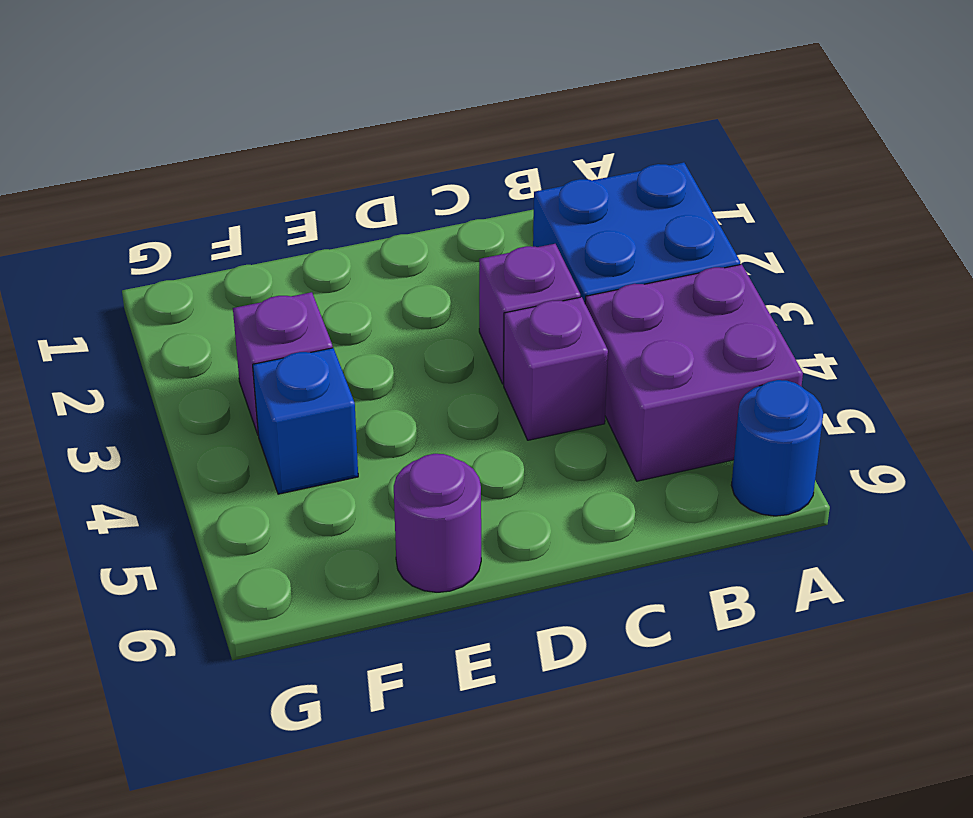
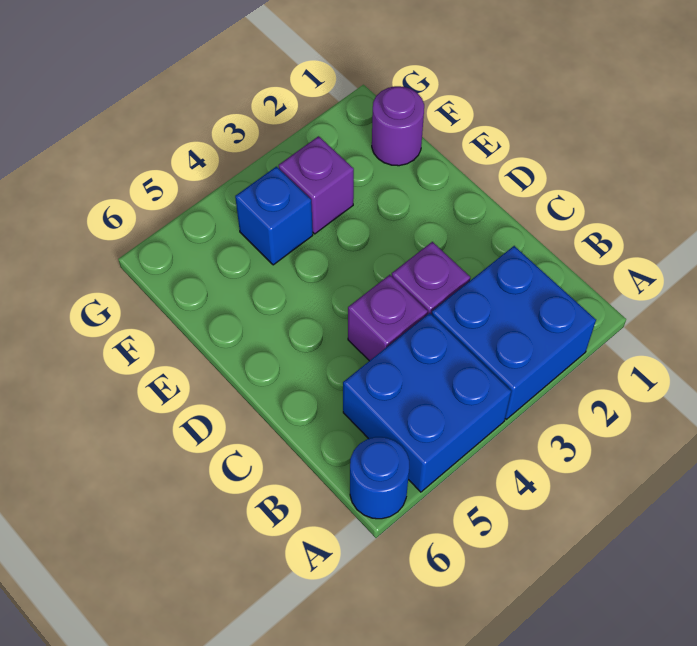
purple brick A4:B5 level 1 -> blue brick A4:B5 level 1
purple round brick E6 level 1 -> purple round brick F1 level 1

